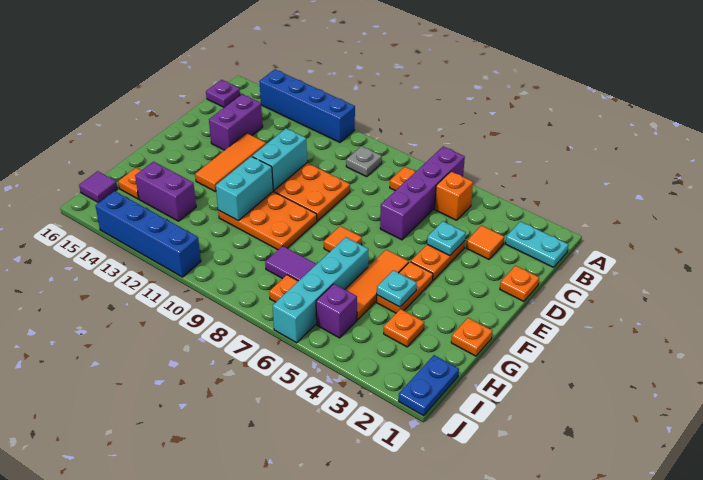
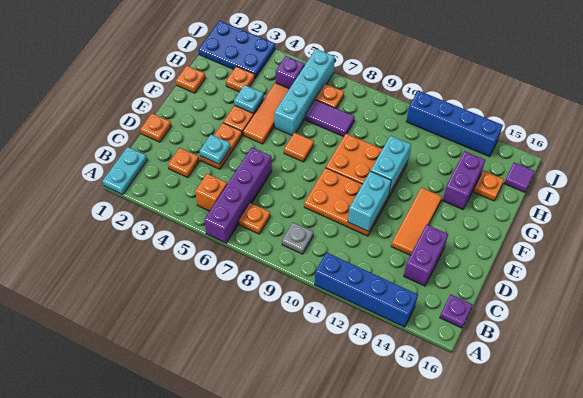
cyan plate B1:B2 level 1 -> cyan plate A1:B1 level 1
orange tile C3 level 1 -> orange plate C3 level 1
purple brick H13:H14 level 1 -> purple brick G14:H14 level 1
blue plate I1:J1 level 1 -> blue plate I1:J3 level 1

